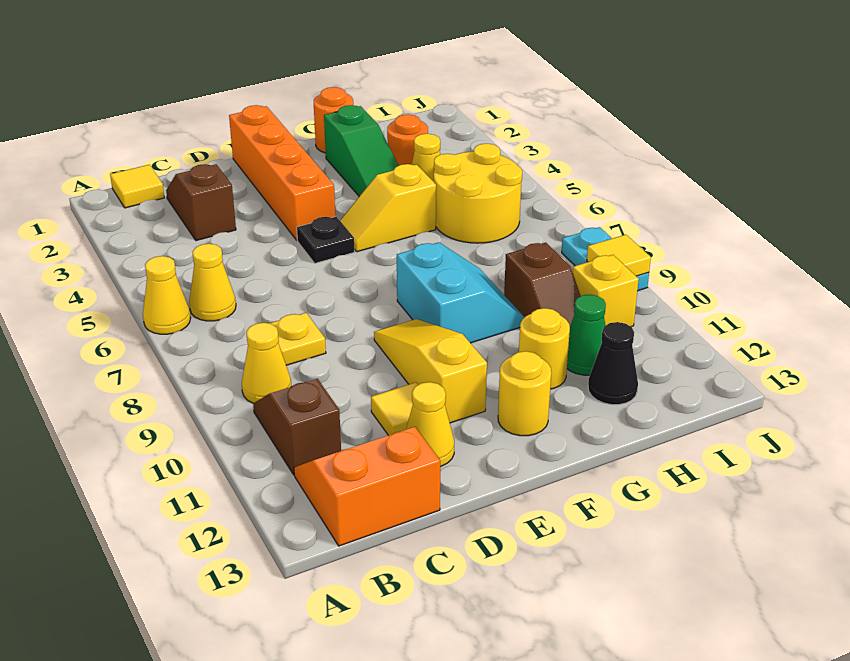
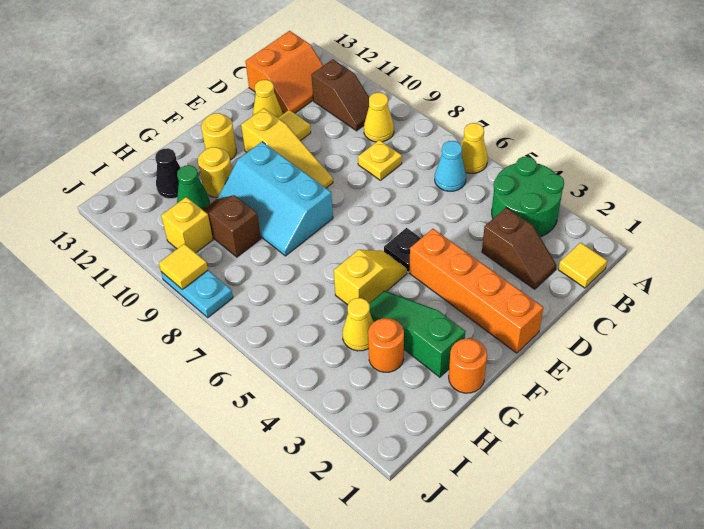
none -> green round brick A3:B4 level 1
yellow cone B6 level 1 -> cyan cone B6 level 1
cyan slope F8:G9 level 1 top F -> cyan slope F8:G10 level 1 top F
yellow round brick H5:I6 level 1 -> none

